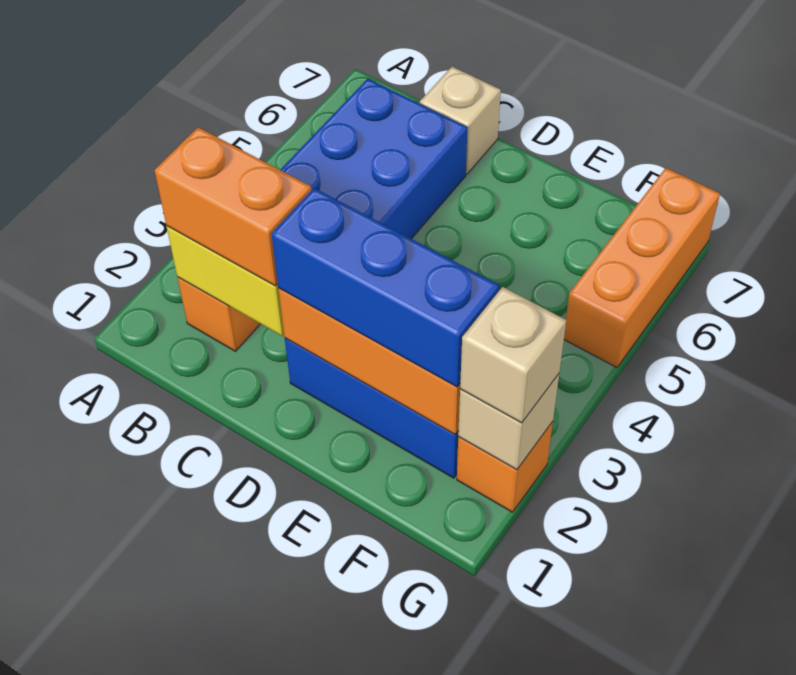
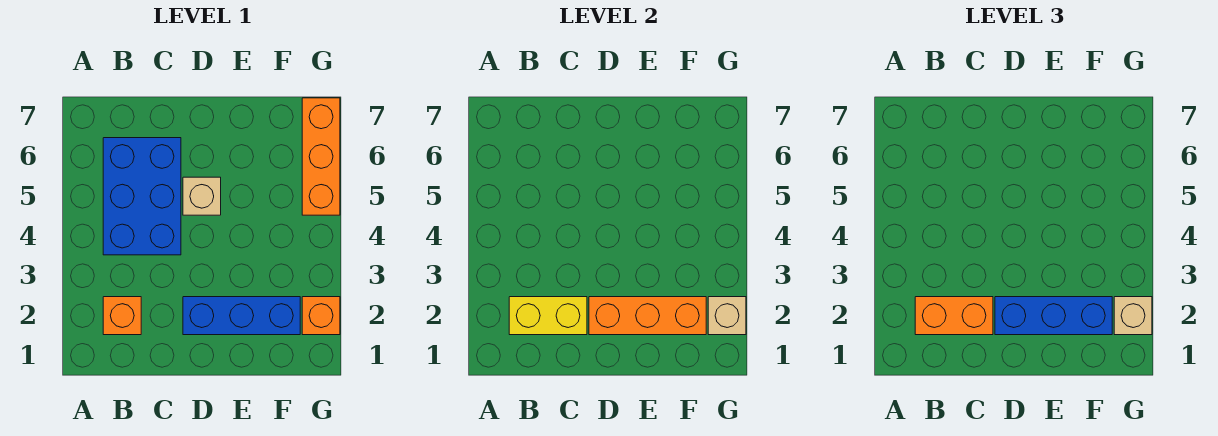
tan brick C7 level 1 -> tan brick D5 level 1

